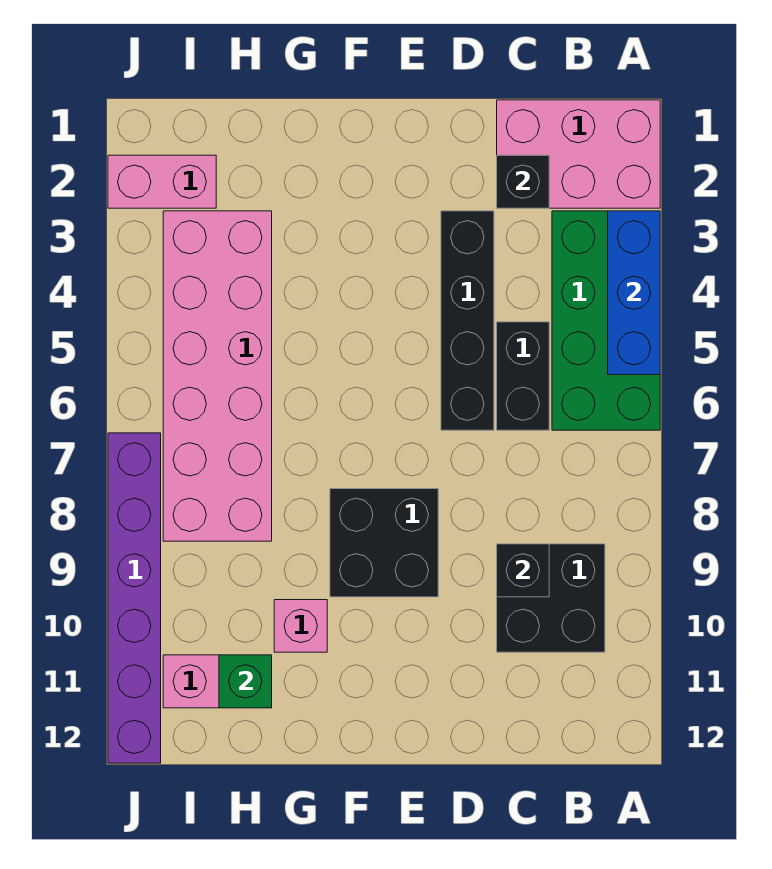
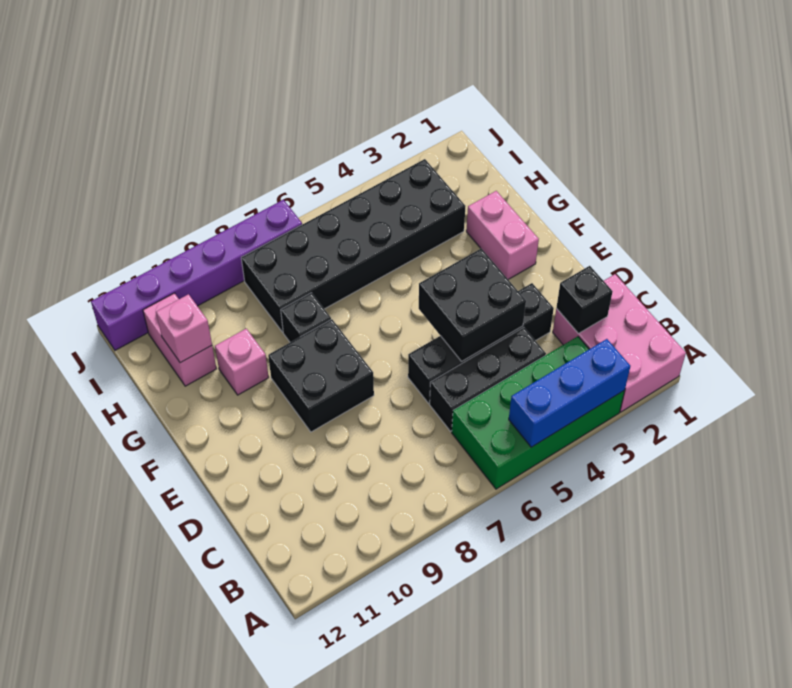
black brick B9:C10 level 1 -> black brick D4:E5 level 2
black brick C5:C6 level 1 -> black brick C4:C6 level 1
black brick C9 level 2 -> black brick G8 level 1
pink brick H3:I8 level 1 -> black brick H3:I8 level 1
green brick H11 level 2 -> pink brick H11 level 2
pink brick I2:J2 level 1 -> pink brick F2:G2 level 1

